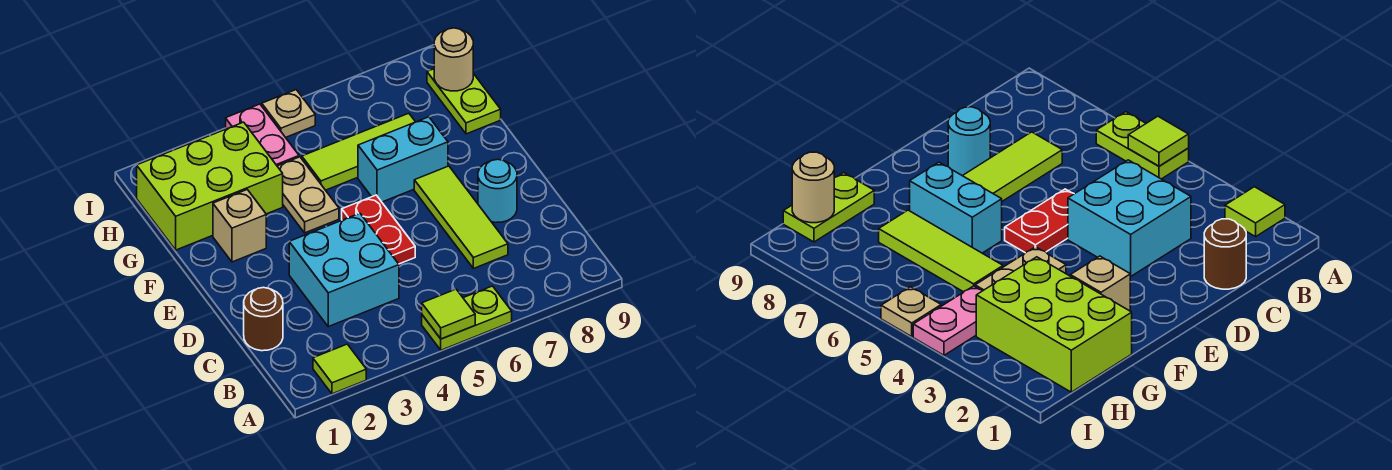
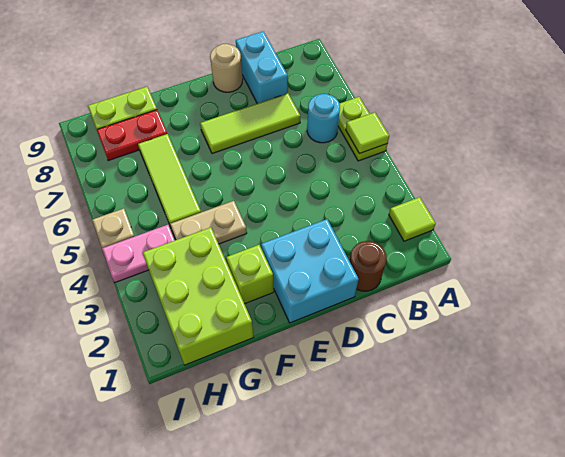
cyan brick C3:D4 level 1 -> cyan brick D1:E2 level 1
red plate D5:E5 level 1 -> red plate G8:H8 level 1
cyan round brick D8 level 1 -> cyan round brick B6 level 1
tan brick F2 level 1 -> lime brick F2 level 1
cyan brick F6:F7 level 1 -> cyan brick C8:C9 level 1
tan round brick H9 level 2 -> tan round brick D9 level 1

